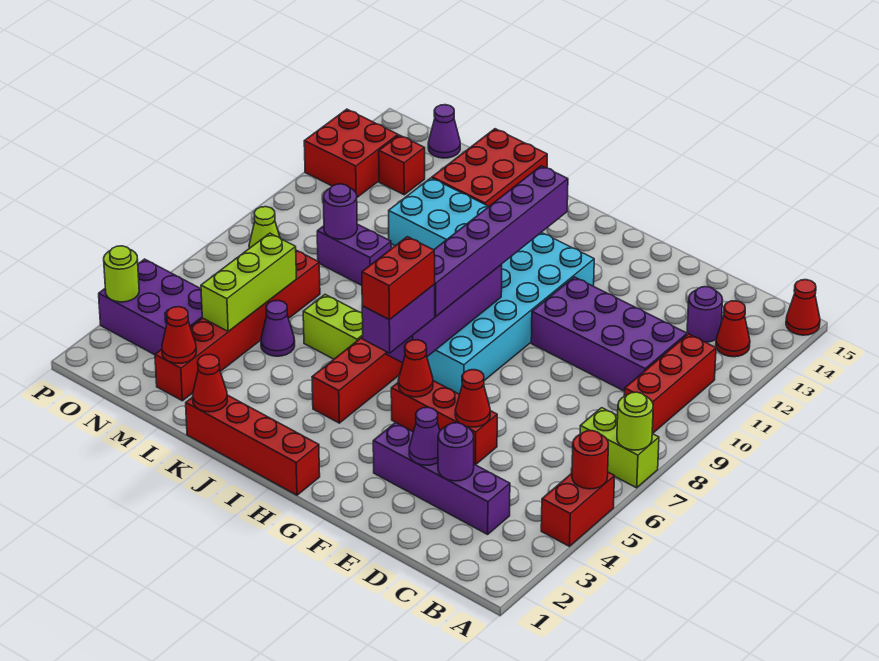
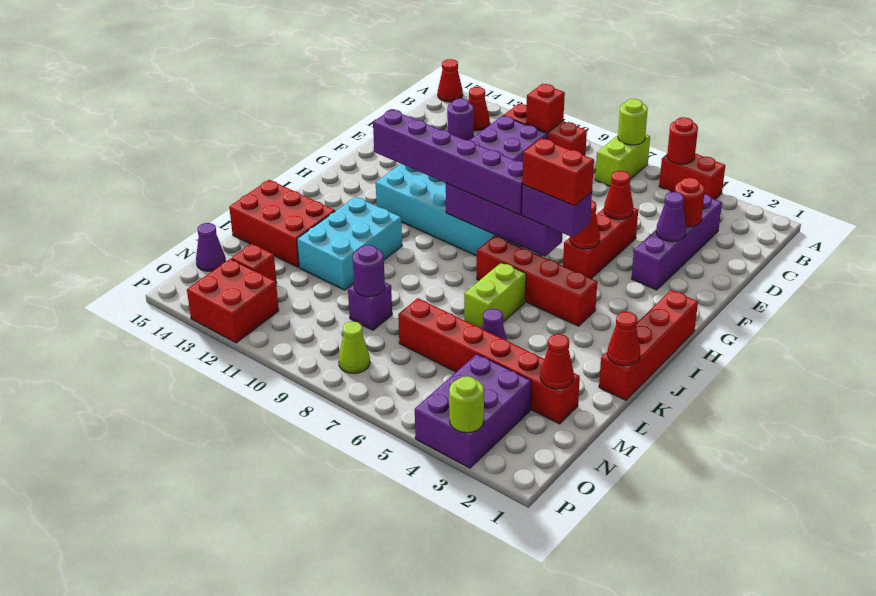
none -> red brick B10 level 2
purple round brick D3 level 2 -> red round brick D3 level 2
purple brick L9:M9 level 1 -> purple brick M9 level 1
lime brick M4:M6 level 2 -> none

